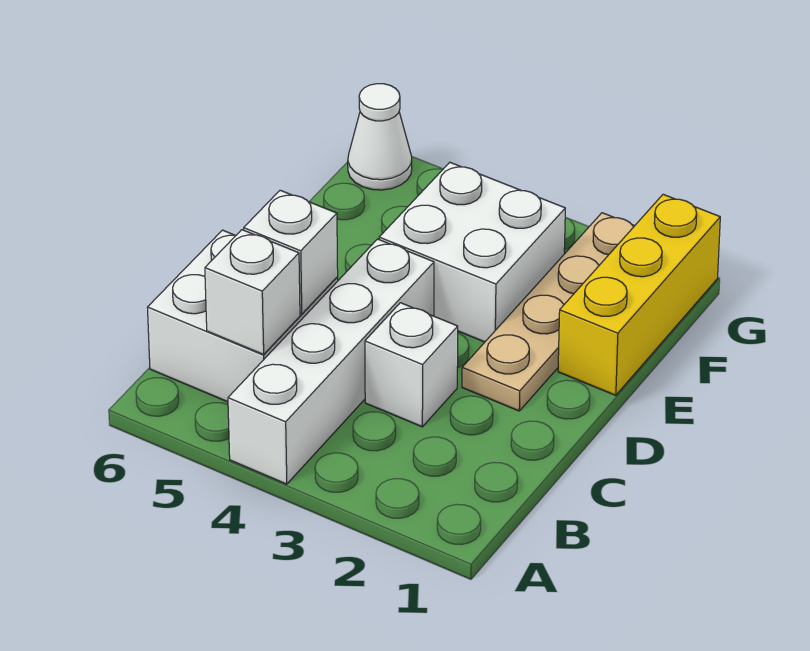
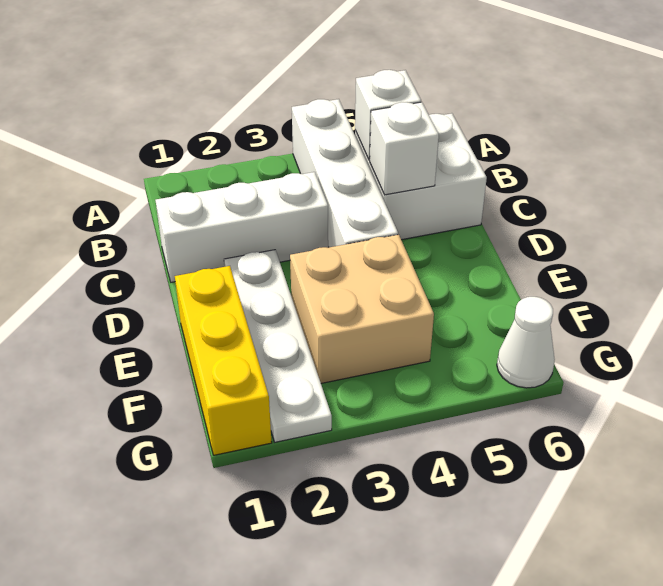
white brick C3 level 1 -> white brick C1:C3 level 1
tan plate D2:G2 level 1 -> white plate D2:G2 level 1
white brick E3:F4 level 1 -> tan brick E3:F4 level 1

